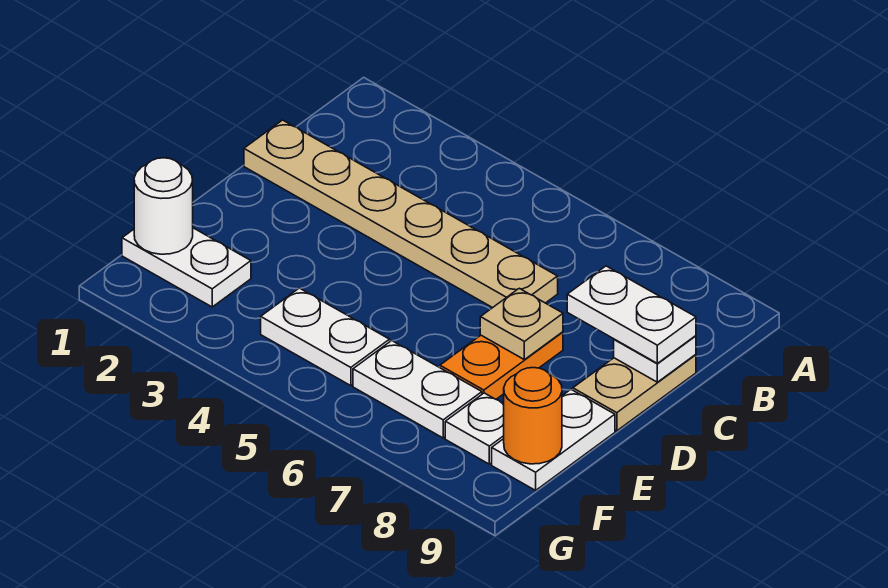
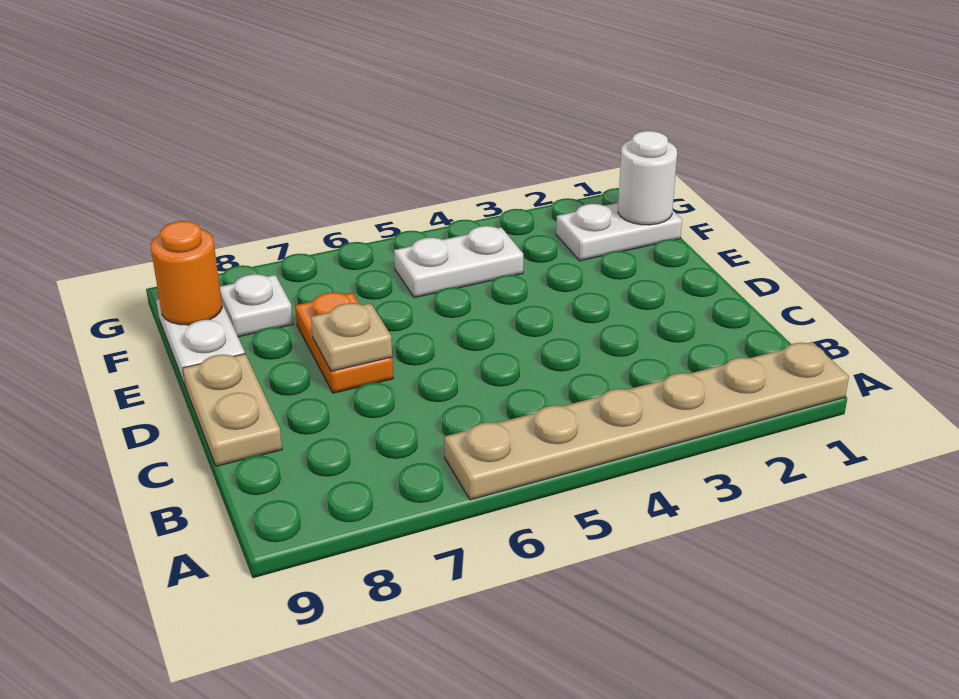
tan plate C1:C6 level 1 -> tan plate A1:A6 level 1
white plate C8:C9 level 3 -> none
white plate C9 level 2 -> none
white plate F6:F7 level 1 -> none

